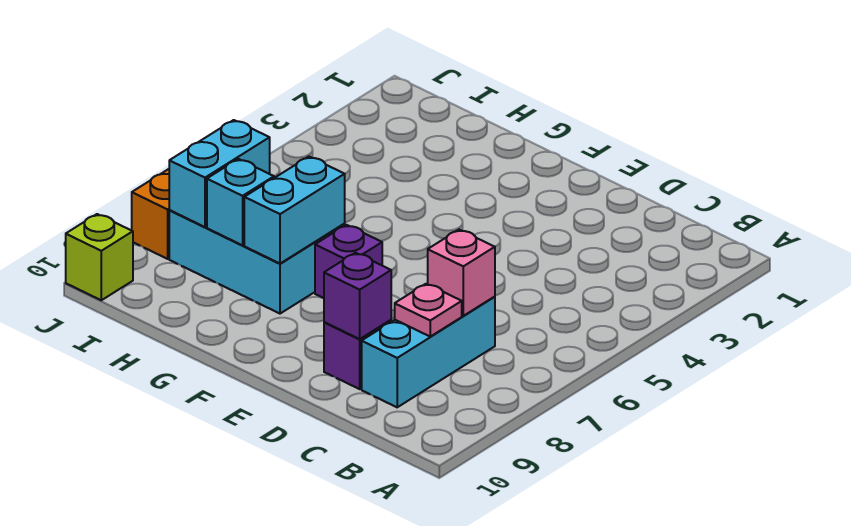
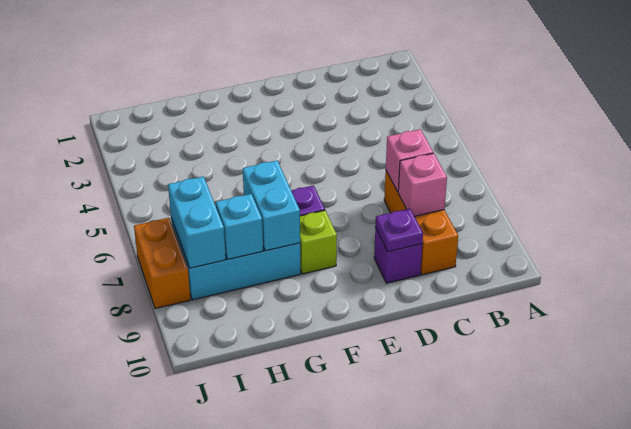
cyan brick C7:C9 level 1 -> orange brick C7:C9 level 1
pink plate C8 level 2 -> pink brick C8 level 2
purple brick D9 level 2 -> purple plate D9 level 2
lime brick J10 level 1 -> lime brick F8 level 1

